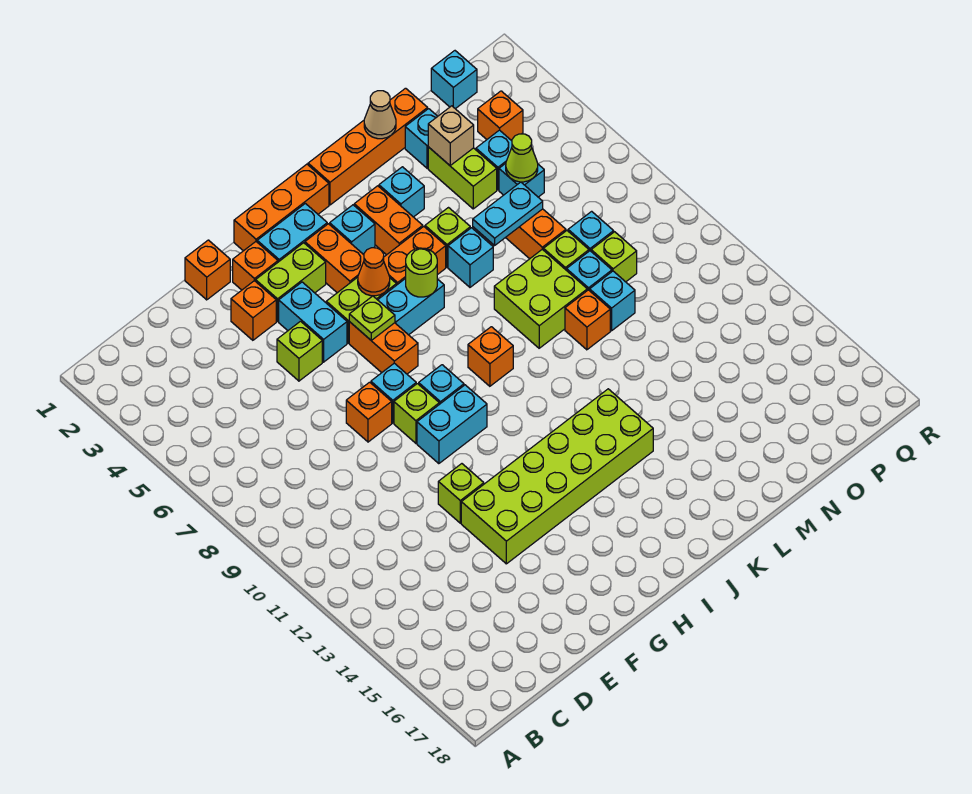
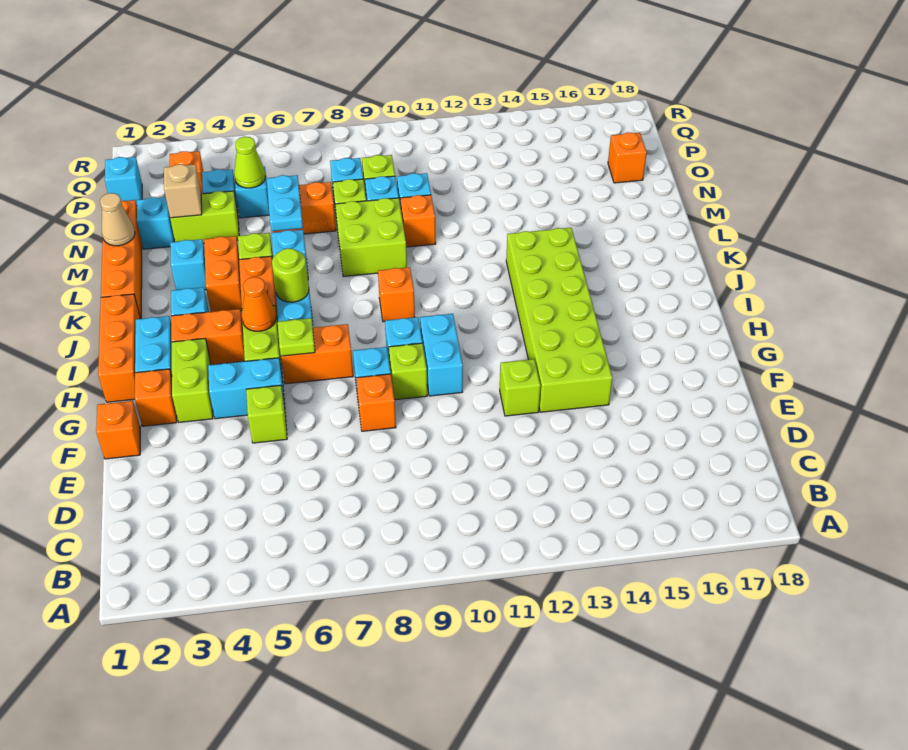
orange brick F3 level 1 -> orange brick O17 level 1
orange brick K3:K4 level 1 -> orange brick K4:L4 level 1

